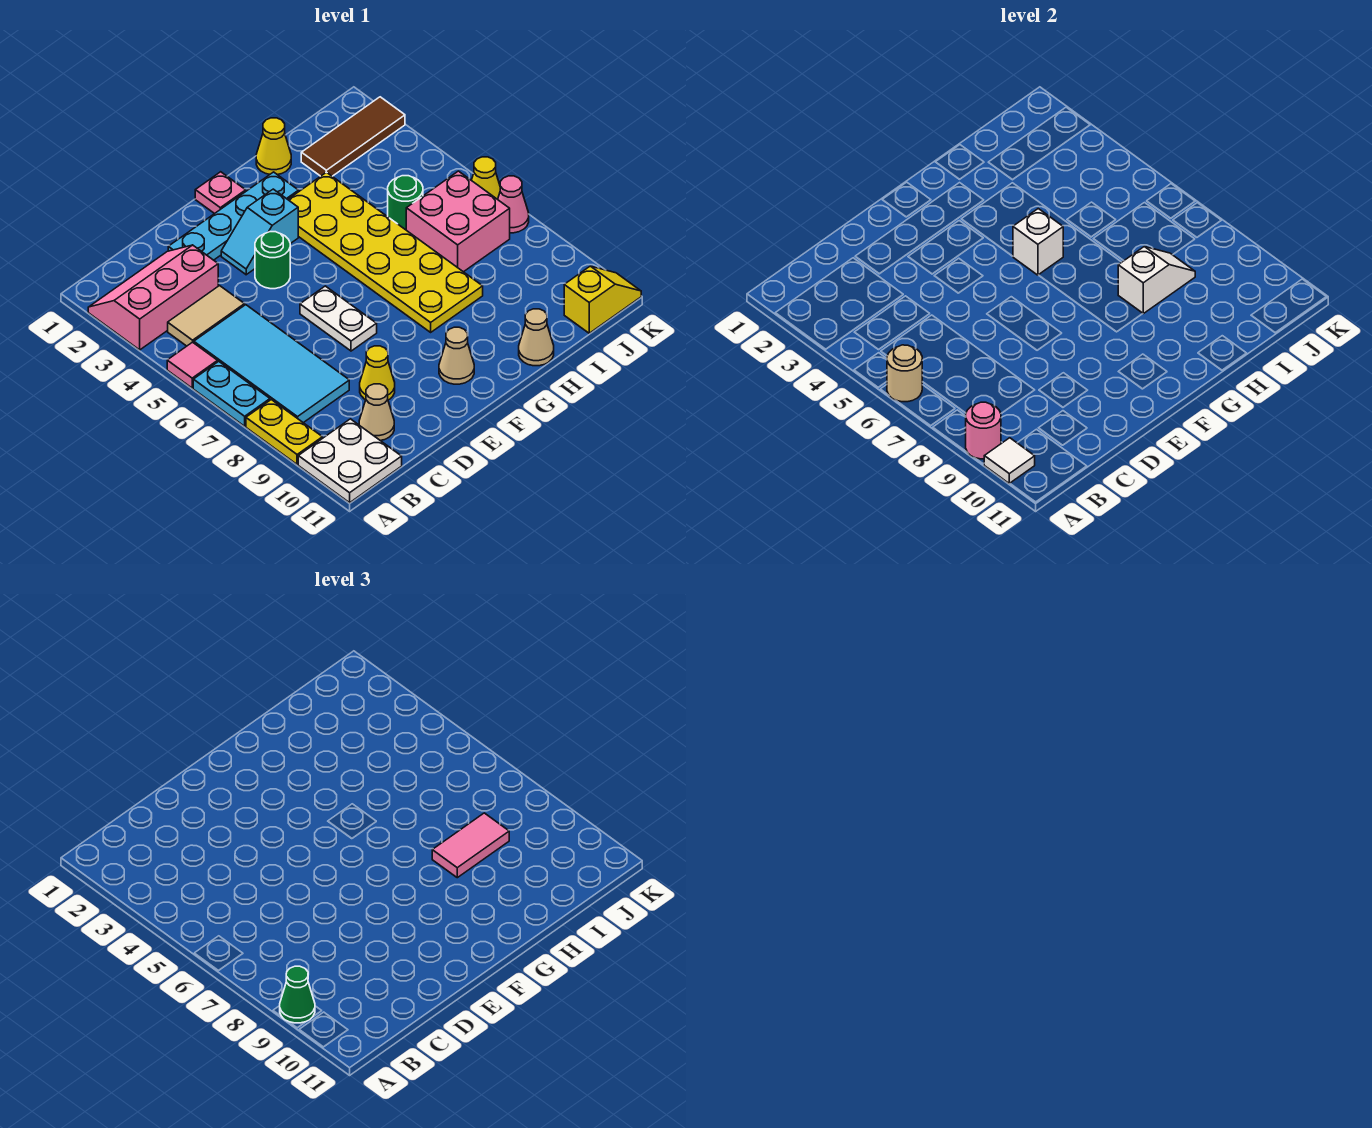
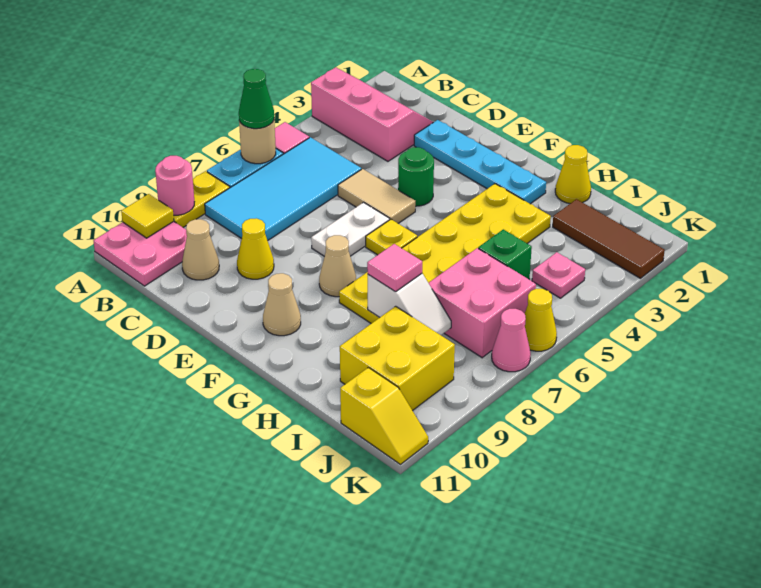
green cone A9 level 3 -> green cone A6 level 3
white plate A10:B11 level 1 -> pink plate A10:B11 level 1
white tile A10 level 2 -> yellow tile A10 level 2
tan tile B4:C4 level 1 -> tan tile D5:E5 level 1
cyan slope E3:F3 level 1 top F -> none
pink plate F1 level 1 -> pink plate J4 level 1
none -> yellow plate F6 level 1
white brick G5 level 2 -> none
pink tile H8:I8 level 3 -> pink tile H8 level 3
tan cone H11 level 1 -> tan cone F8 level 1
green round brick I5 level 1 -> green brick I5 level 1
none -> yellow brick I9:J10 level 1

